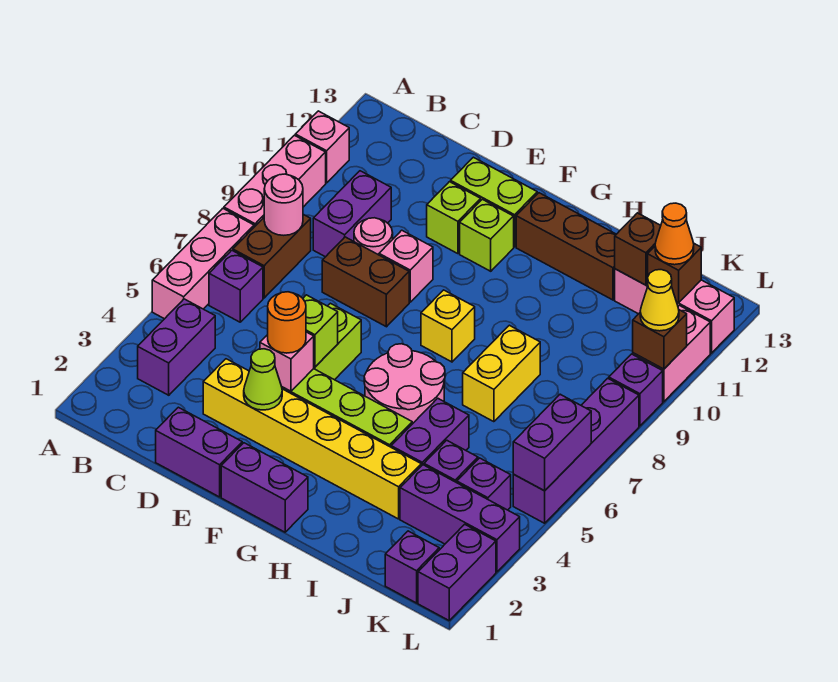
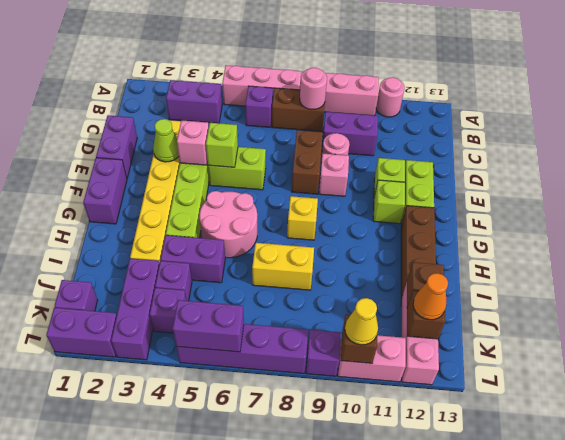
pink brick A11 level 1 -> pink round brick A11 level 1
orange round brick E4 level 3 -> none

